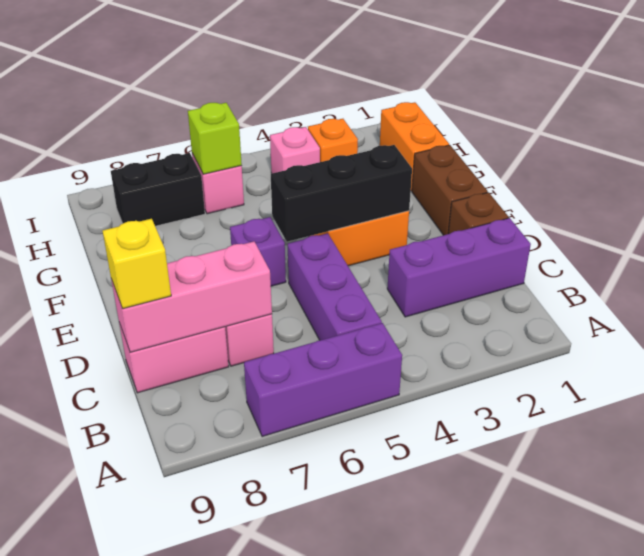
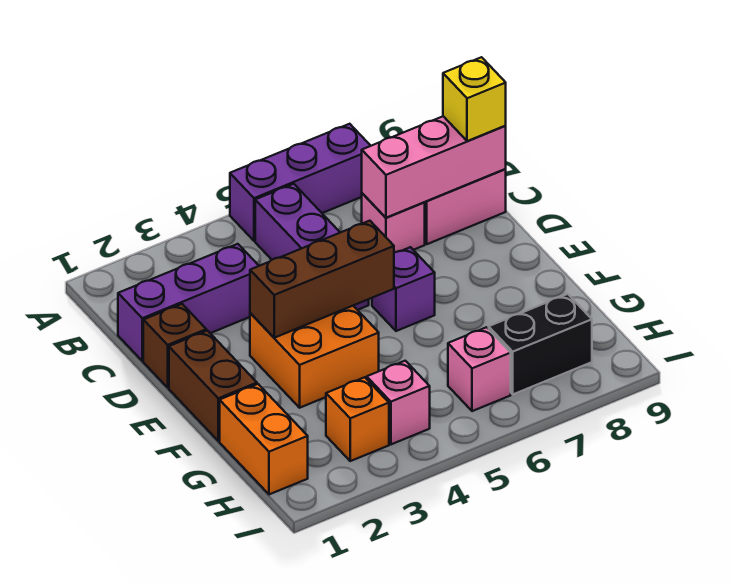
black brick E3:E5 level 2 -> brown brick E3:E5 level 2
lime brick H6 level 2 -> none

